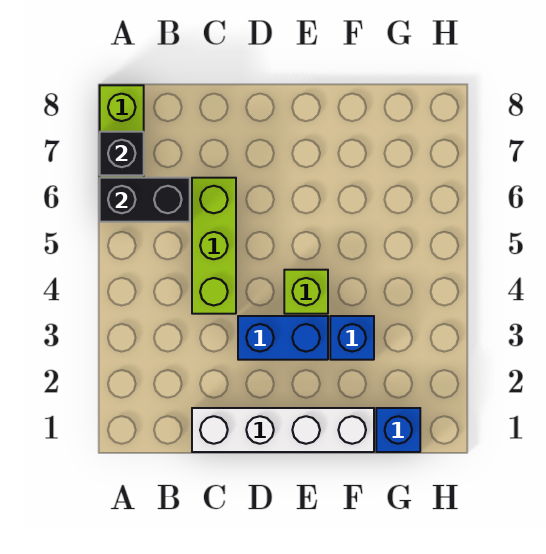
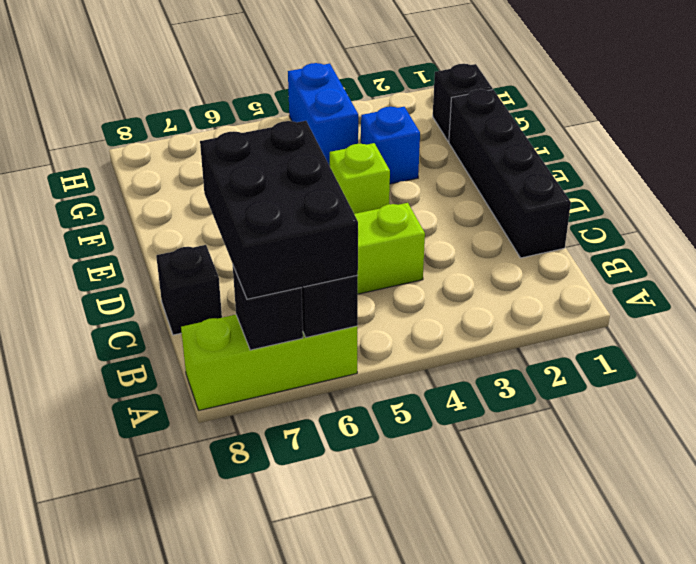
none -> black brick A6:C7 level 3
white brick C1:F1 level 1 -> black brick C1:F1 level 1
none -> black brick C8 level 1
blue brick D3:E3 level 1 -> blue brick G4:H4 level 1
blue brick G1 level 1 -> black brick G1 level 1

